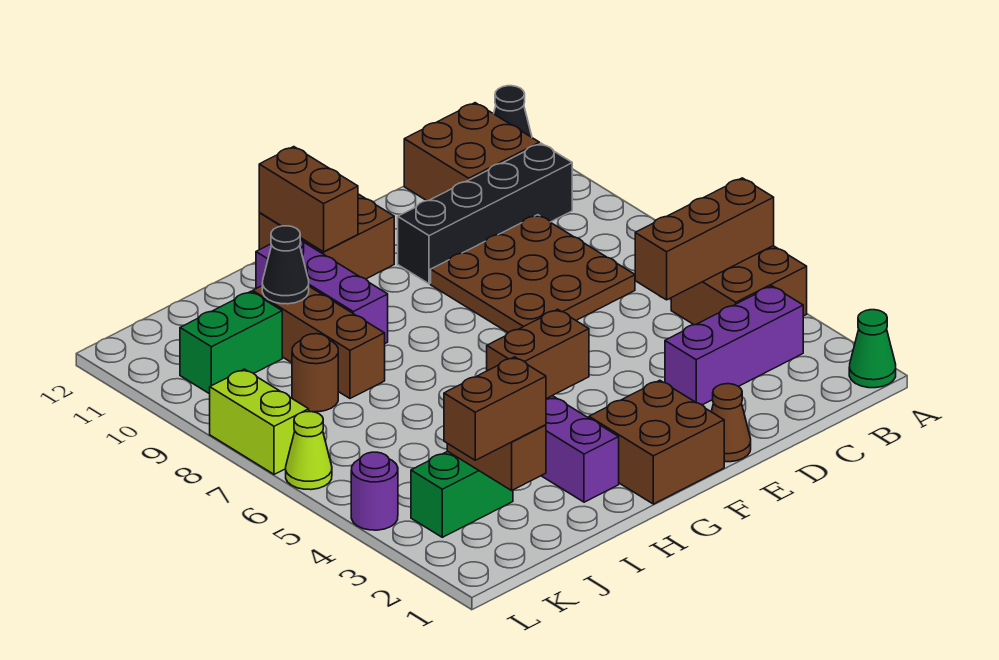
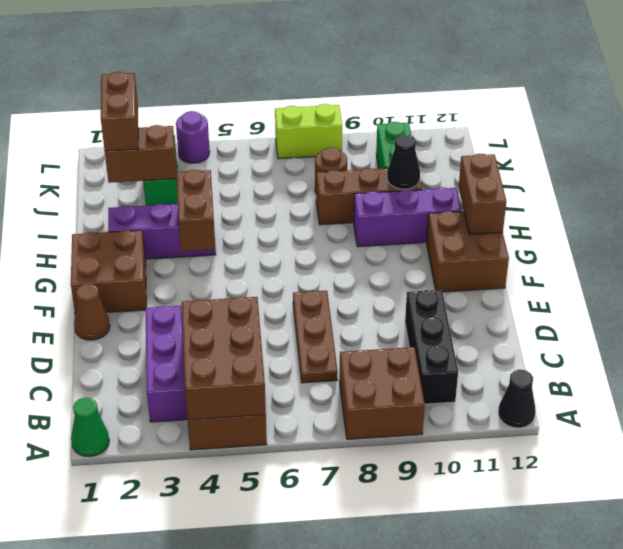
brown brick A5:C5 level 2 -> brown brick A4:C5 level 2
black brick B10:E10 level 1 -> black brick B10:D10 level 1
brown brick B11:C12 level 1 -> brown brick A8:B9 level 1
brown plate C7:E9 level 1 -> brown plate C7:E7 level 1
brown brick G11:G12 level 2 -> brown brick G12:H12 level 2
lime cone L6 level 1 -> none

